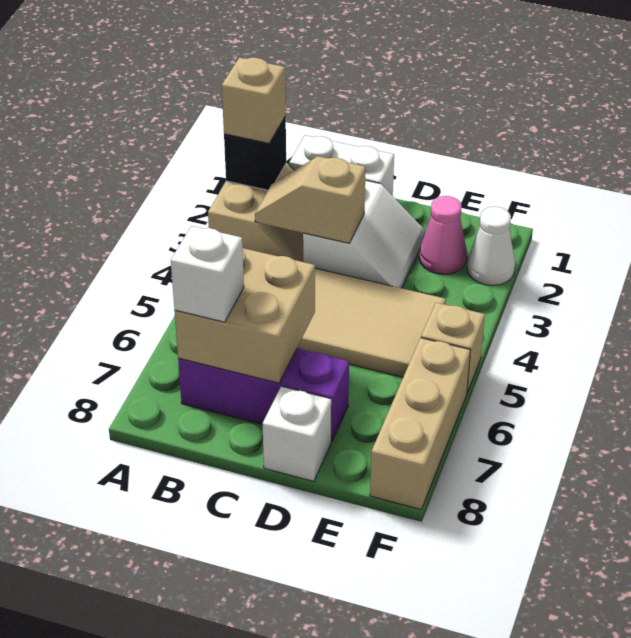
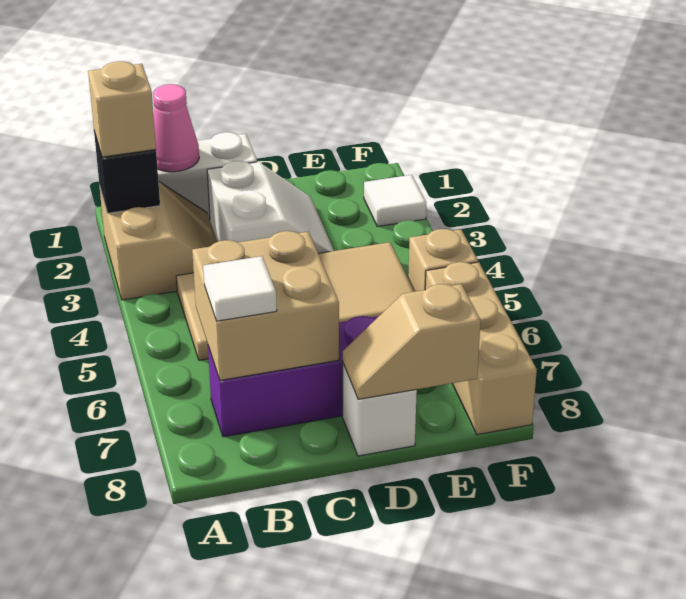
tan slope B3:C3 level 2 top C -> tan slope D8:E8 level 2 top E
white brick B7 level 3 -> white tile B7 level 3
pink cone E2 level 1 -> pink cone B1 level 2
white cone F2 level 1 -> white tile F2 level 1

